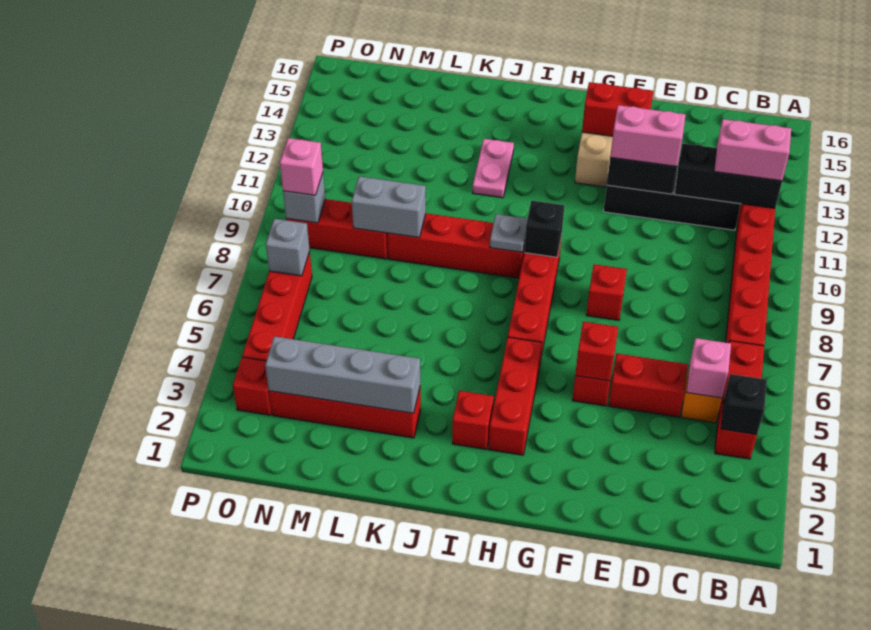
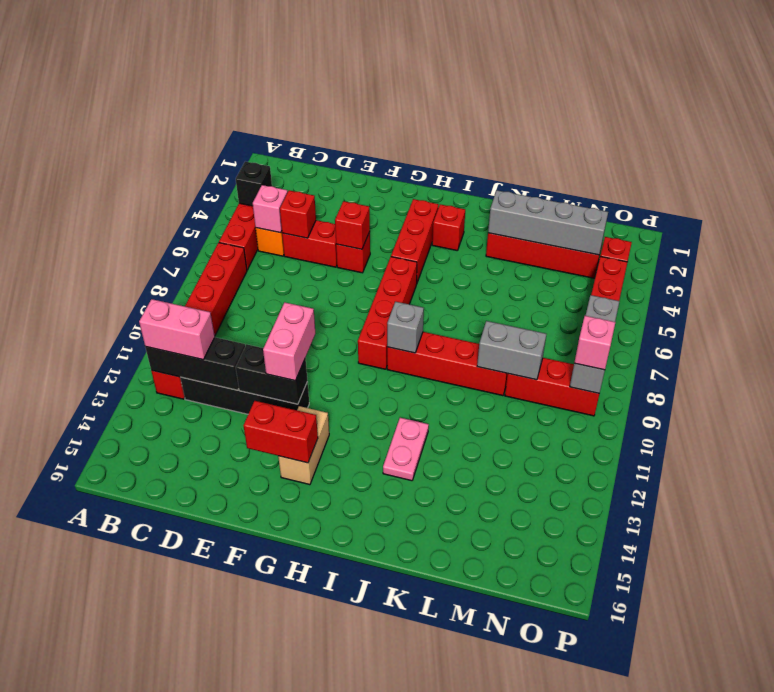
pink brick E12:F12 level 3 -> pink brick F11:F12 level 3
red brick F8 level 1 -> red brick D5 level 2
black brick H9 level 2 -> none
grey plate I9 level 2 -> grey brick I9 level 2

